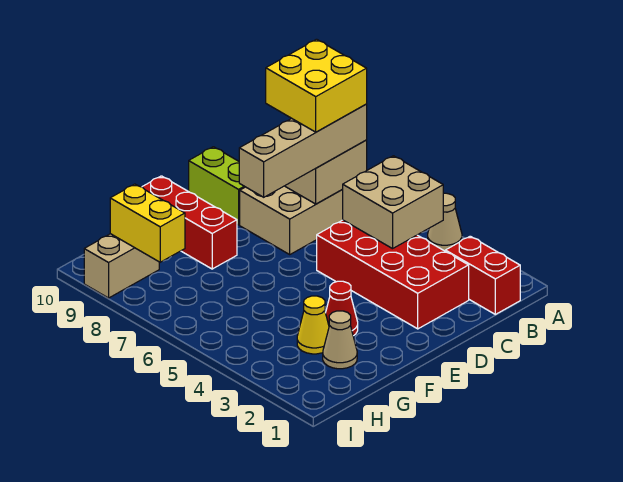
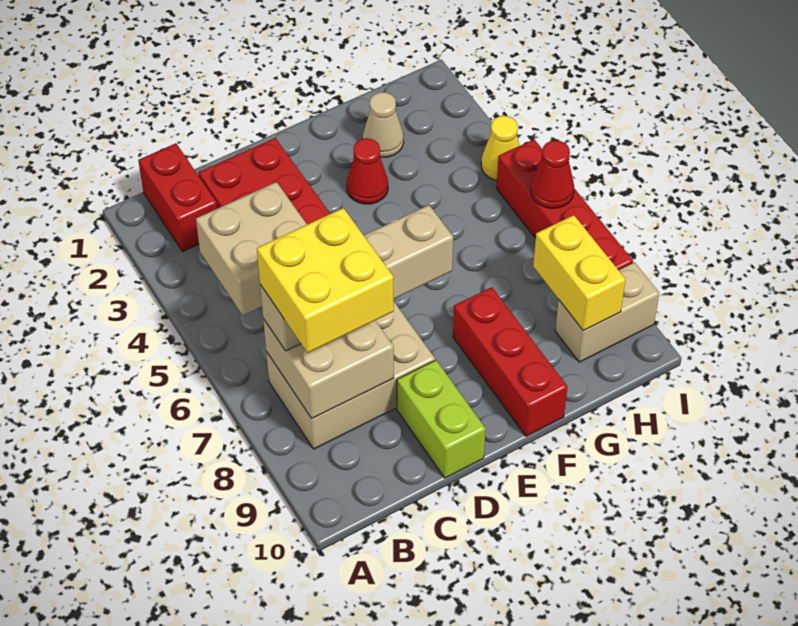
tan cone A4 level 1 -> none
yellow cone G3 level 1 -> yellow cone I4 level 1
none -> red brick I5:I8 level 1
none -> red cone I6 level 2

